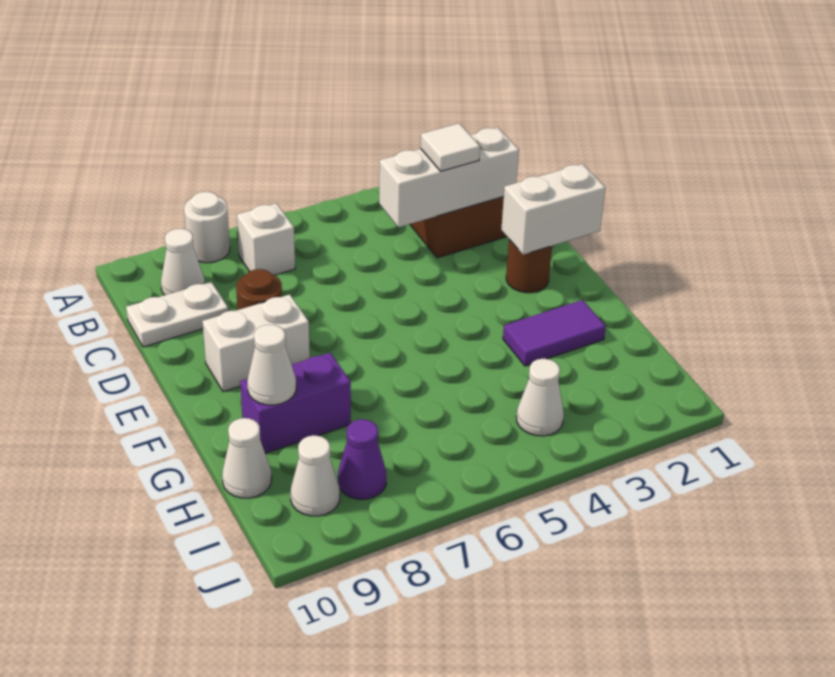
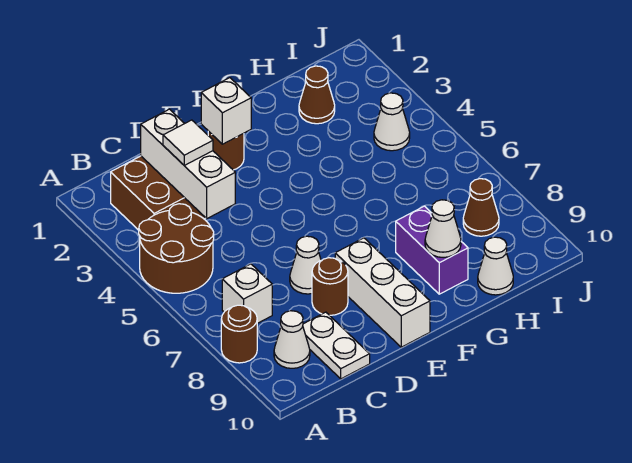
none -> brown round brick A4:B5 level 1
white round brick A8 level 1 -> brown round brick A8 level 1
white brick E1:E2 level 2 -> white brick E2 level 2
white brick E8:E9 level 1 -> white brick E8:E10 level 1
purple tile G2:G3 level 1 -> none
none -> brown cone H2 level 1
purple cone I8 level 1 -> brown cone I8 level 1
white cone I9 level 1 -> white cone D7 level 1

